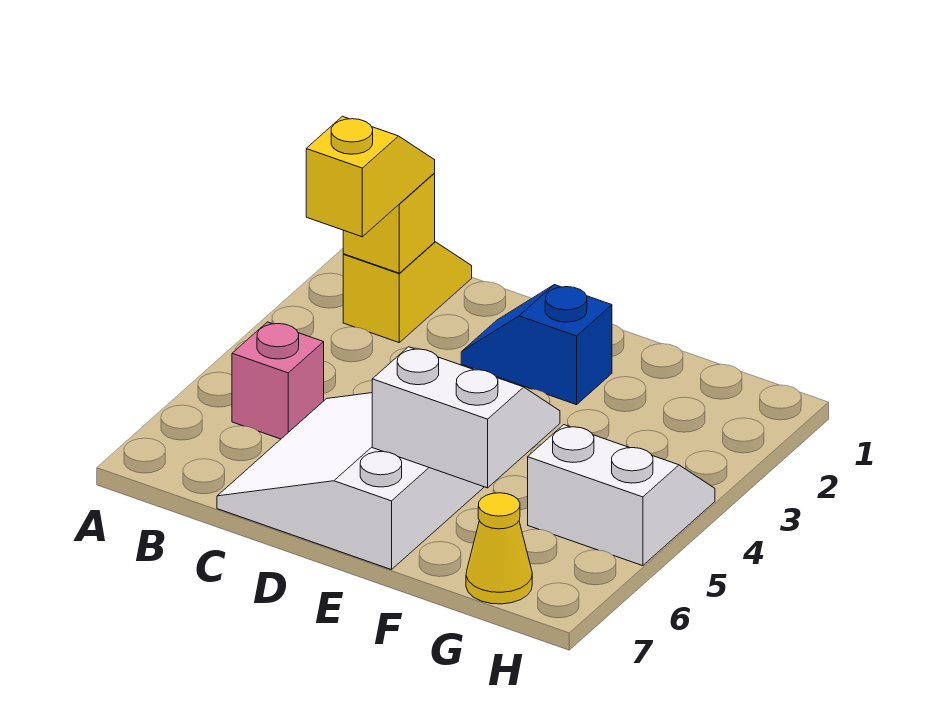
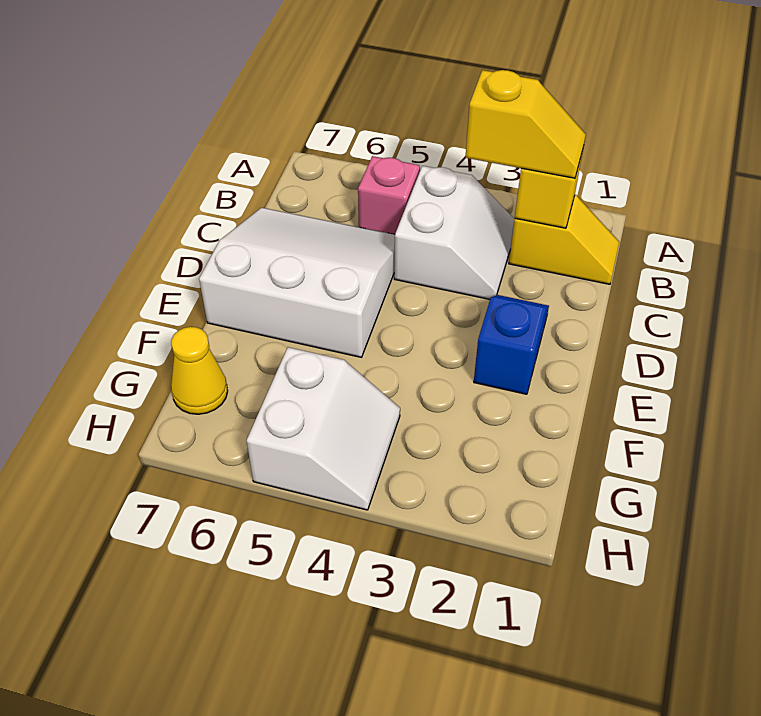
white slope E5:F6 level 2 top 6 -> white slope B3:C4 level 1 top 4

